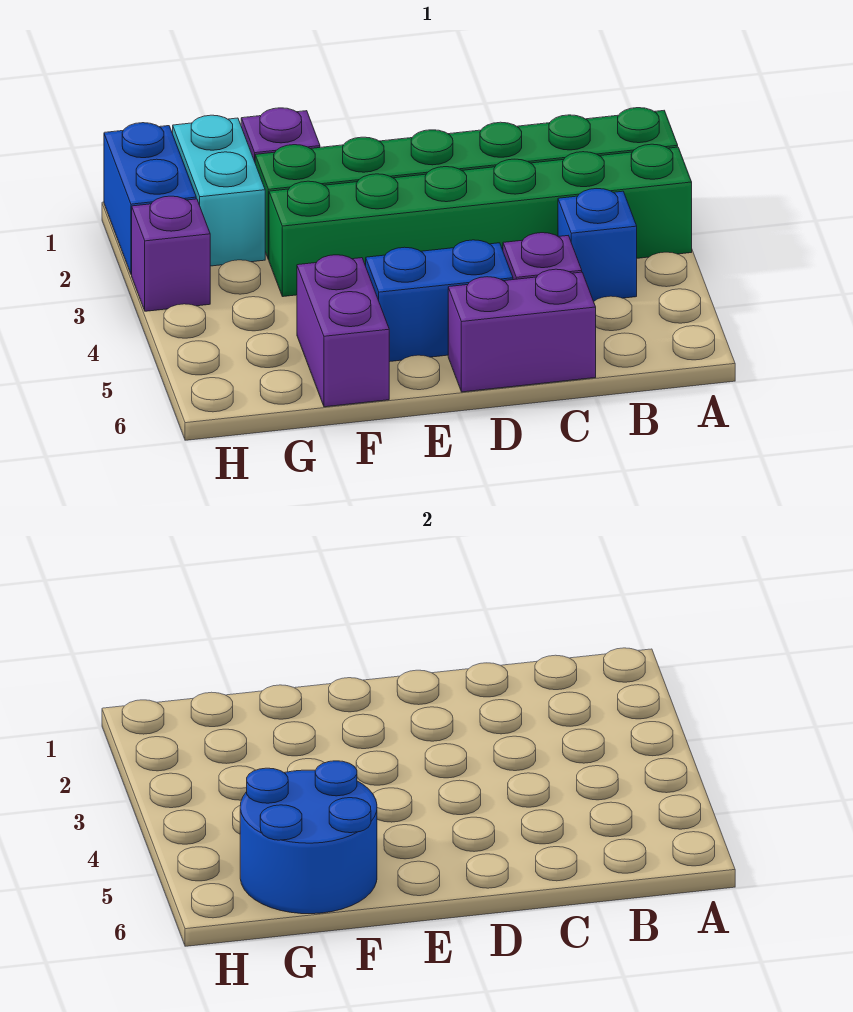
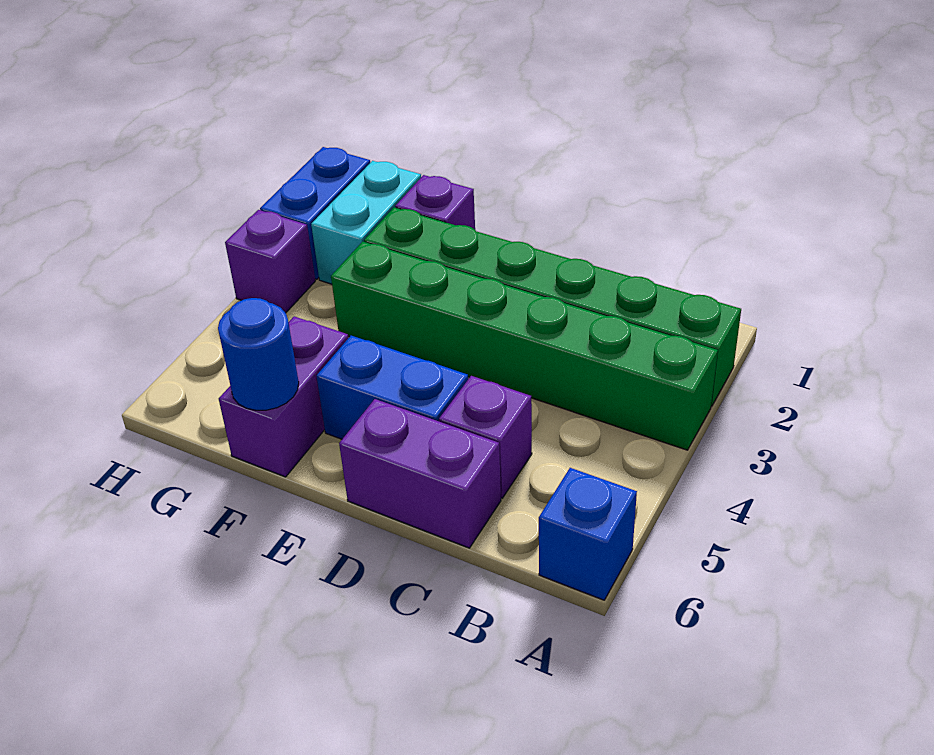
blue brick B4 level 1 -> blue brick A6 level 1
blue round brick F5:G6 level 2 -> blue round brick F6 level 2

